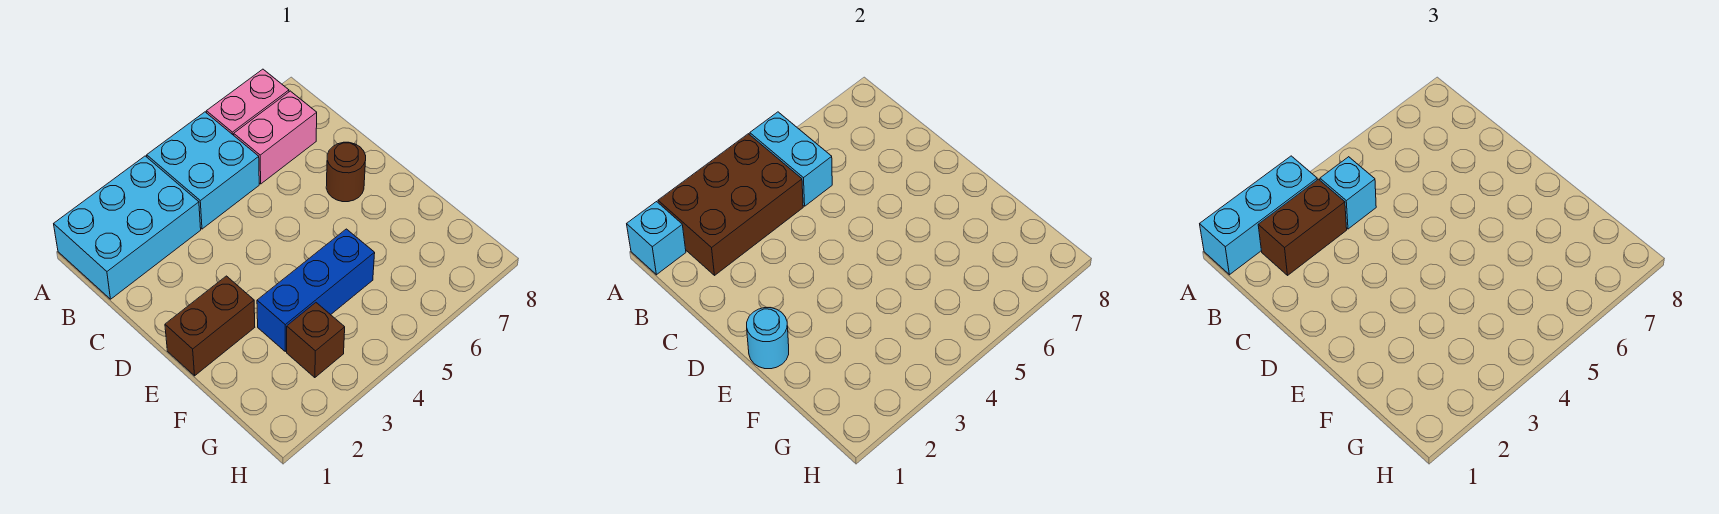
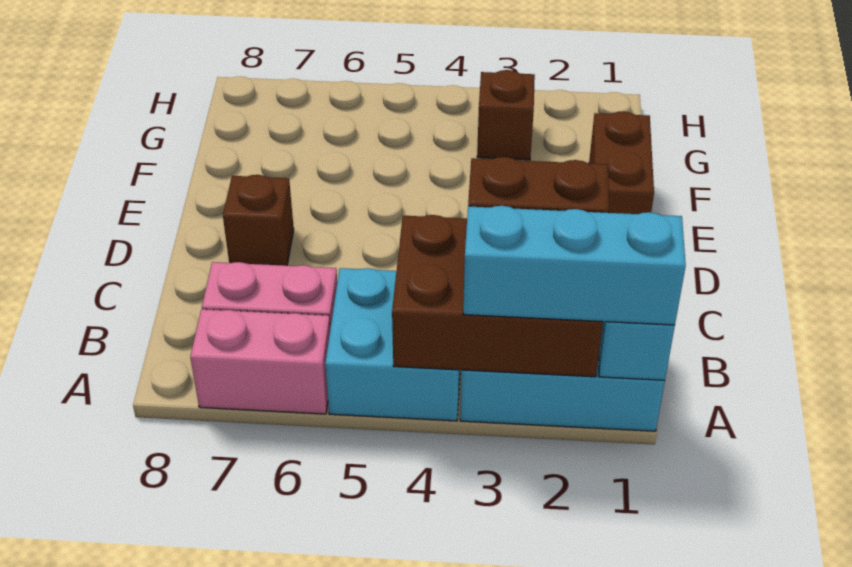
cyan brick A5:B5 level 2 -> none
cyan brick B4 level 3 -> none
brown round brick D7 level 1 -> brown brick D7 level 1
brown brick E1:E2 level 1 -> brown brick E1:F1 level 1
cyan round brick E1 level 2 -> none
blue brick F3:F5 level 1 -> none

